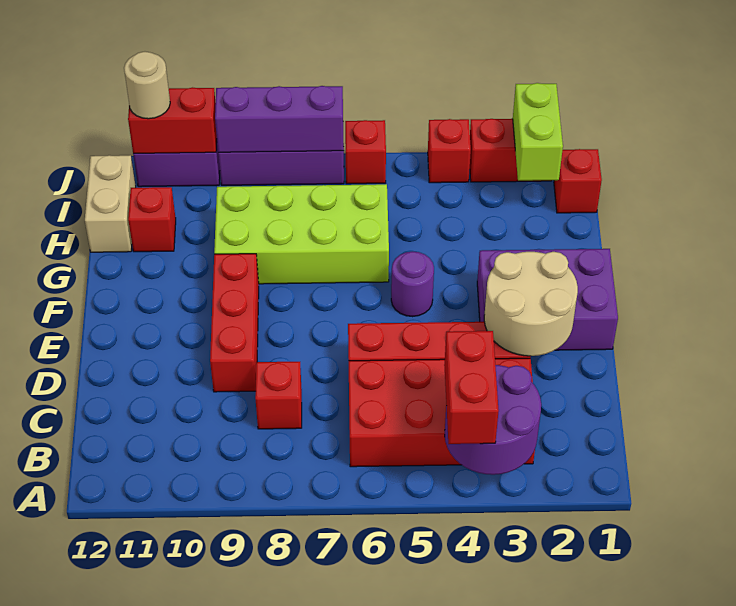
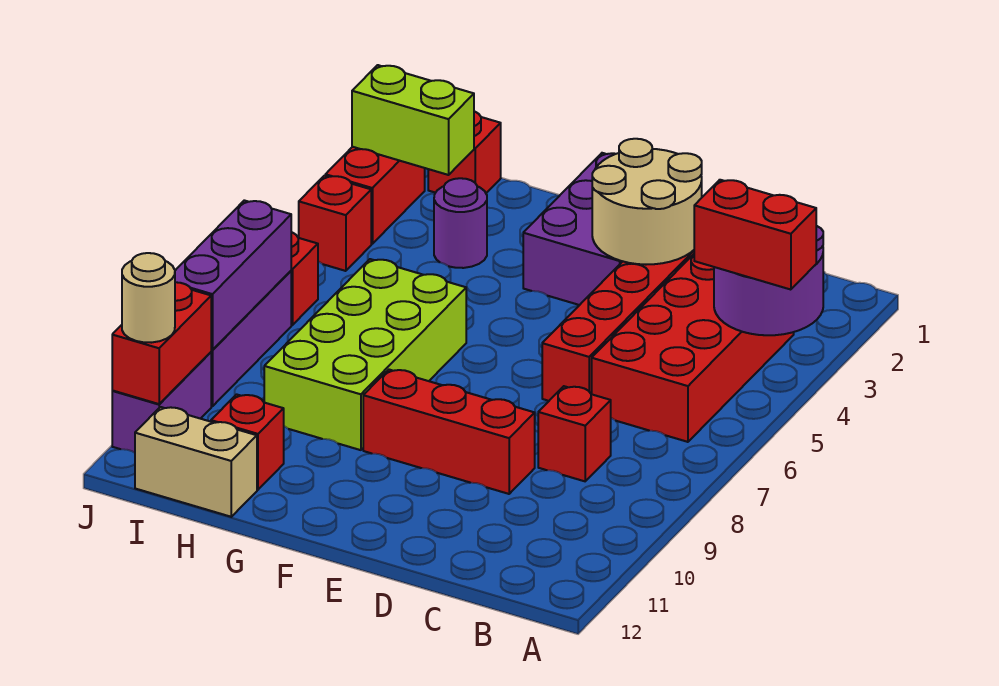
purple round brick F5 level 1 -> purple round brick H3 level 1

